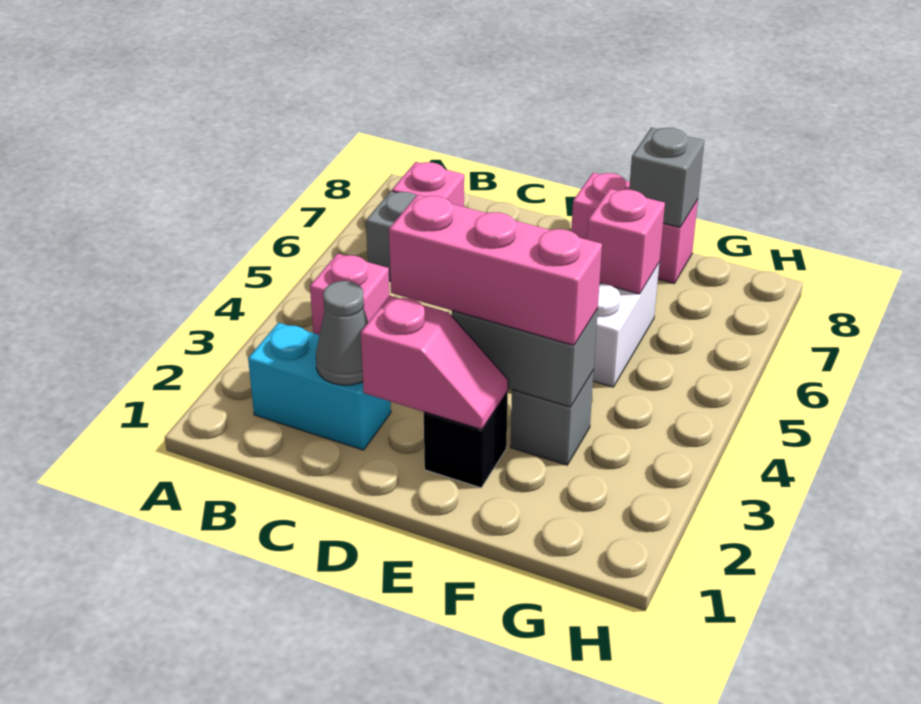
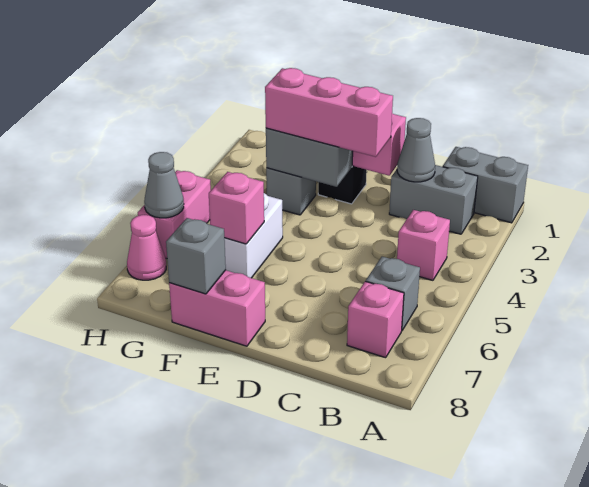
none -> grey brick A1:B1 level 1
cyan brick B2:C2 level 1 -> grey brick B2:C2 level 1
none -> pink brick H5:H6 level 1
none -> grey cone H6 level 2
none -> pink cone H7 level 1

